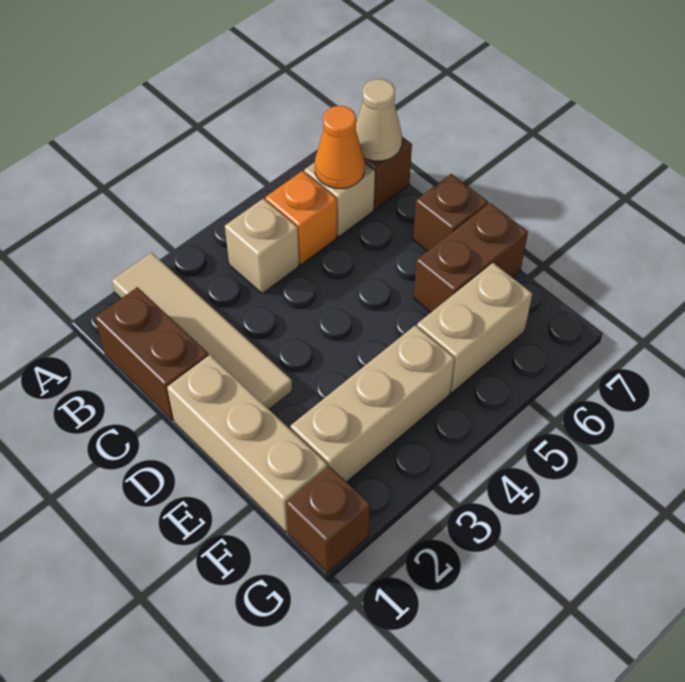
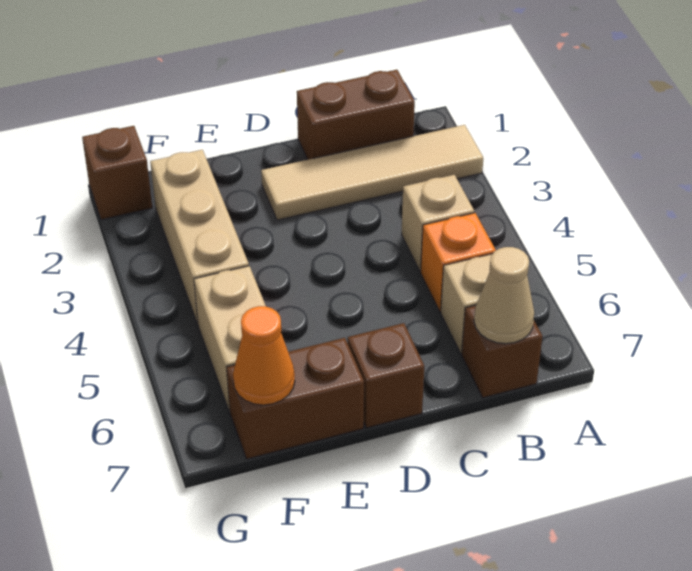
orange cone B6 level 2 -> orange cone F7 level 2
tan brick D1:F1 level 1 -> none
brown brick E6:E7 level 1 -> brown brick E7:F7 level 1

